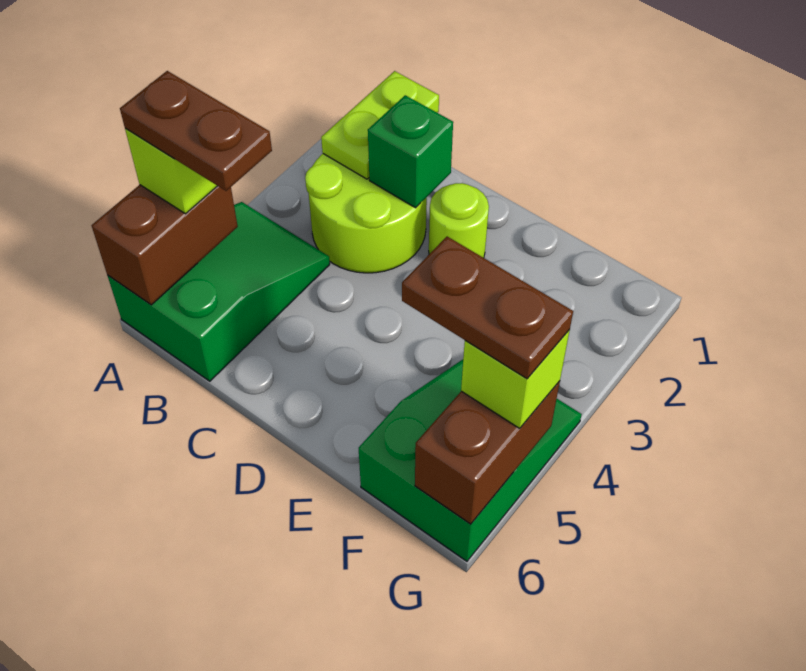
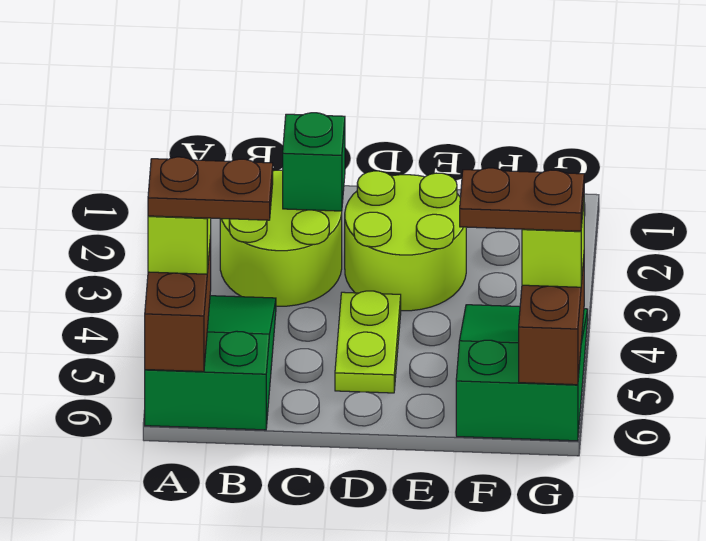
lime plate B1:B2 level 2 -> lime plate D4:D5 level 1
lime round brick D2 level 1 -> lime round brick D2:E3 level 1

